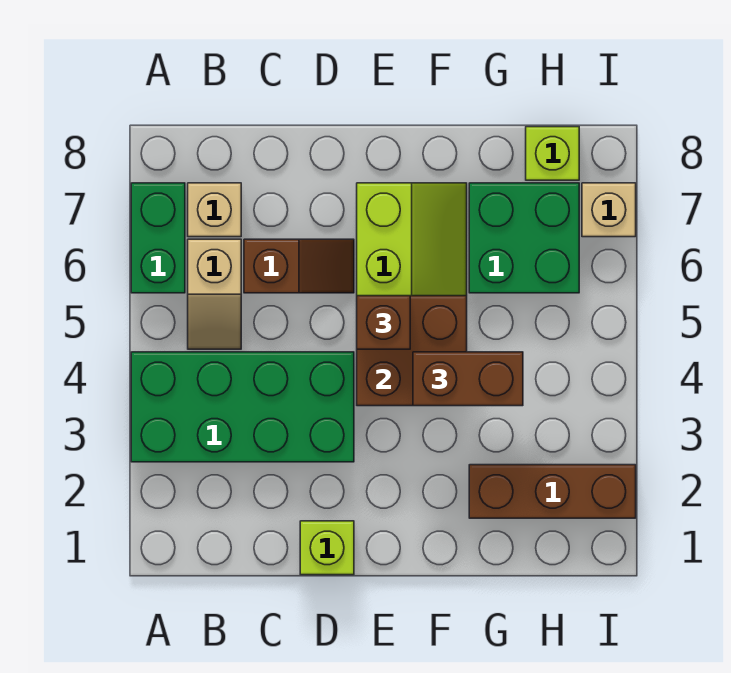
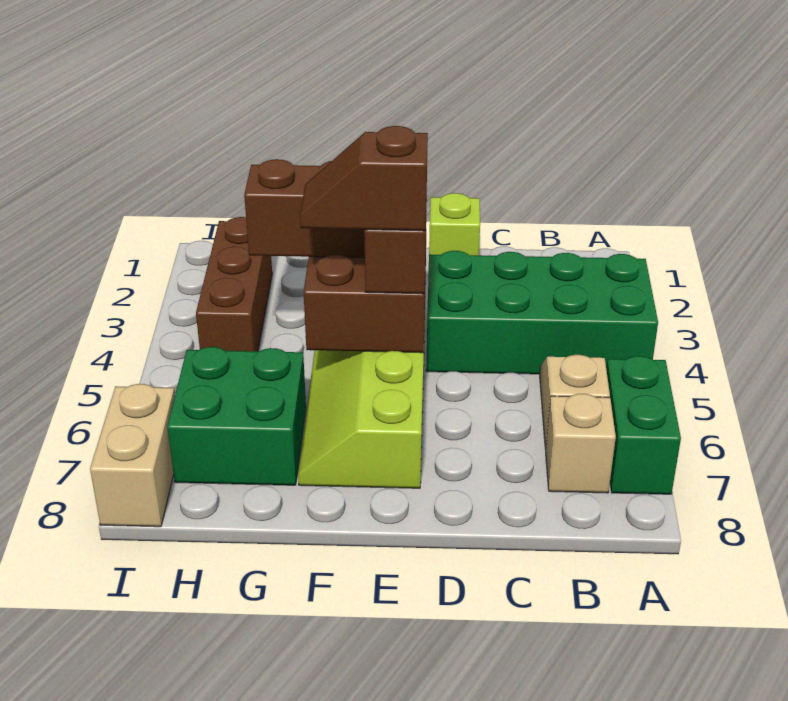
brown slope C6:D6 level 1 top C -> brown slope E5:F5 level 4 top E
brown brick G2:I2 level 1 -> brown brick H2:H4 level 1
lime brick H8 level 1 -> none
tan brick I7 level 1 -> tan brick I7:I8 level 1

